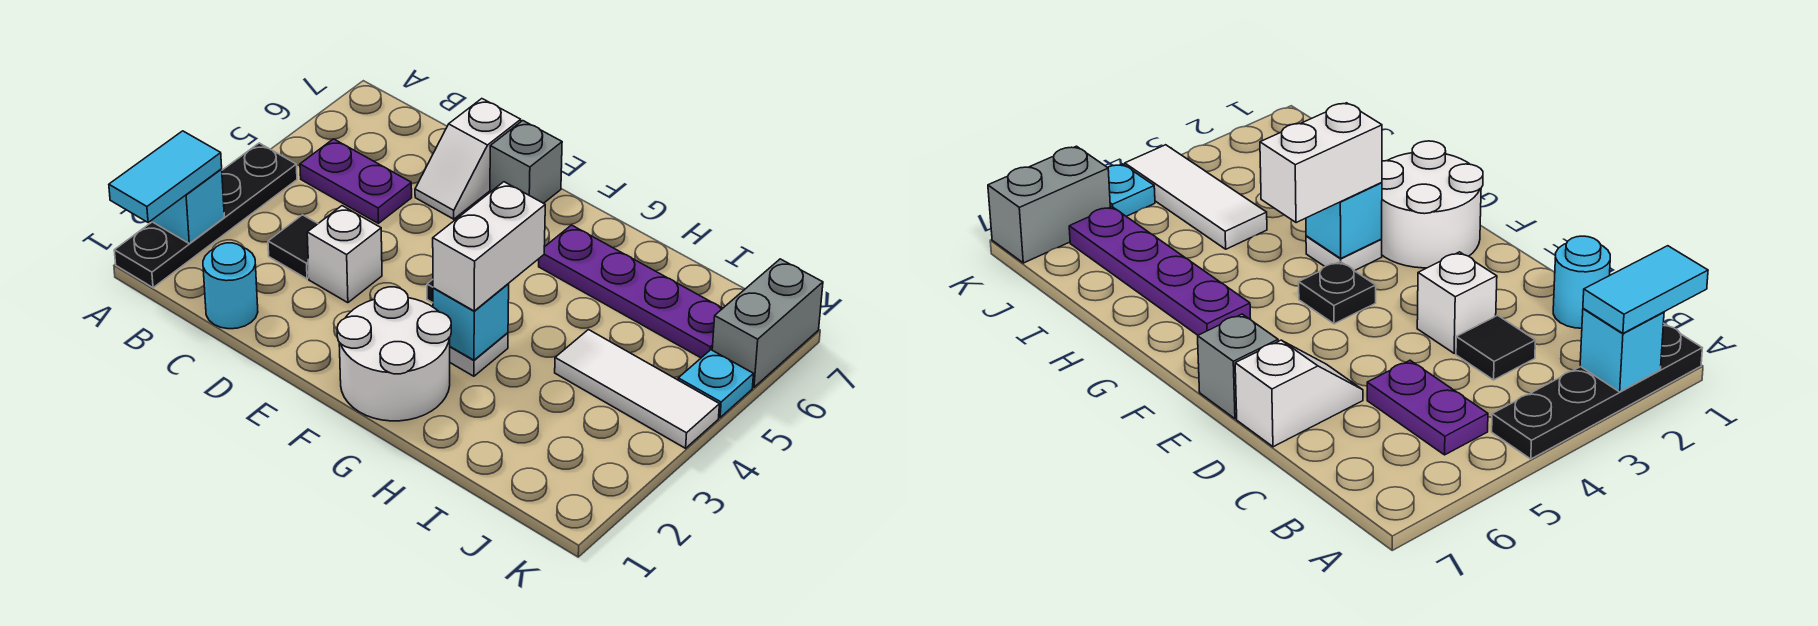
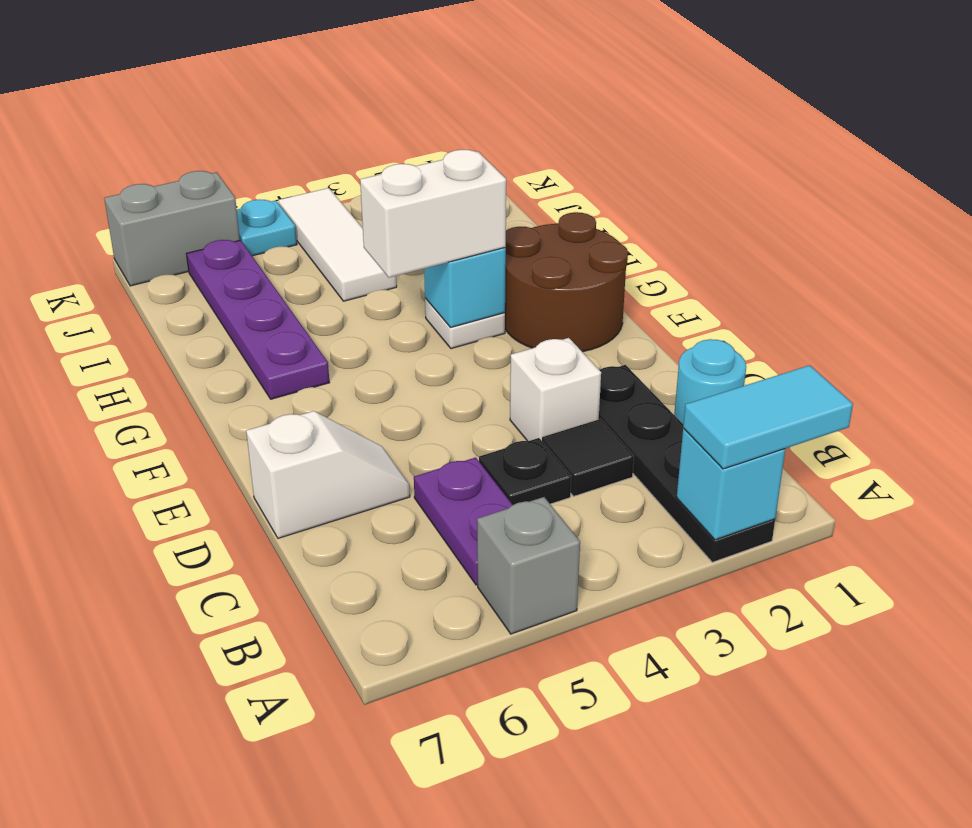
black plate A1:A4 level 1 -> black plate A2:D2 level 1
grey brick E7 level 1 -> grey brick A5 level 1
white round brick F1:G2 level 1 -> brown round brick F1:G2 level 1
black plate F4 level 1 -> black plate C4 level 1

